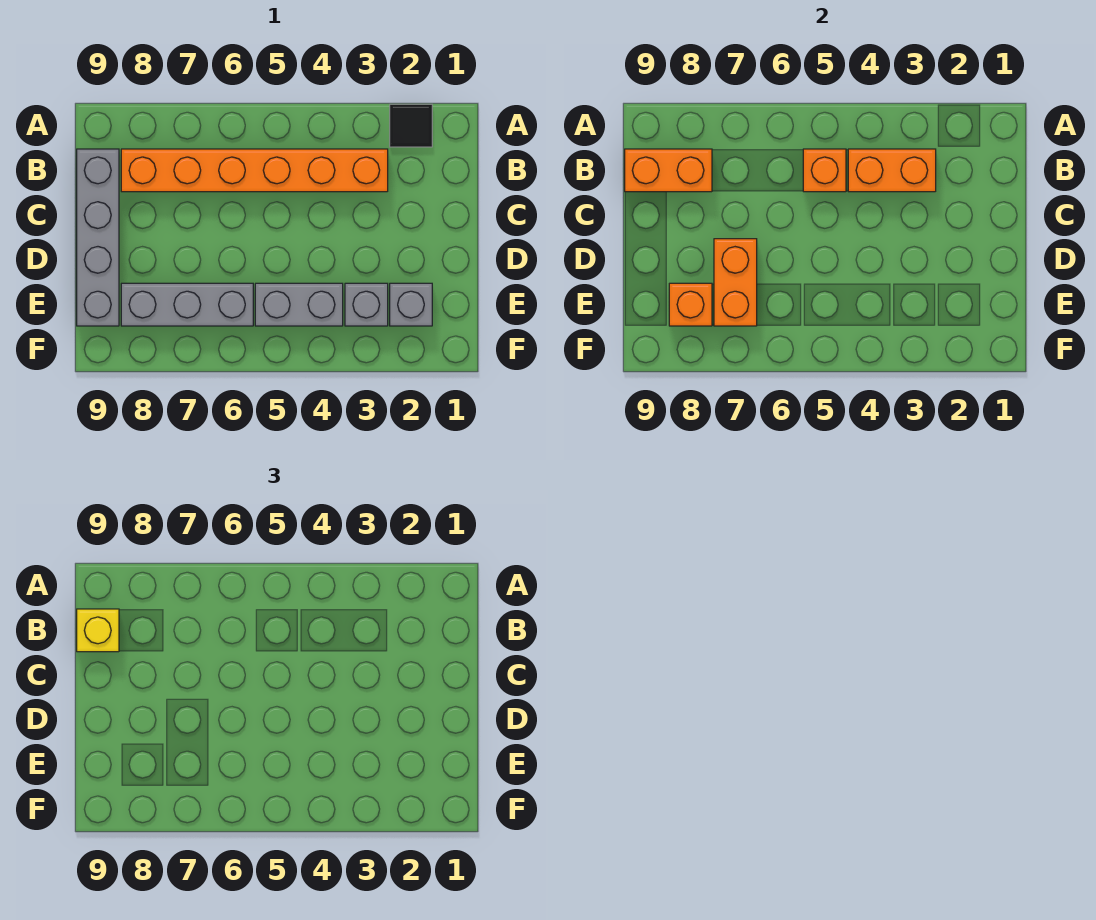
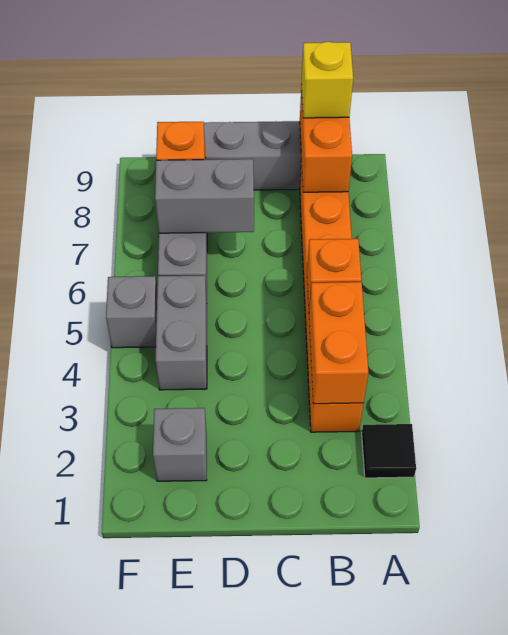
orange brick D7:E7 level 2 -> grey brick D7:E7 level 2
grey brick E3 level 1 -> grey brick F5 level 1

